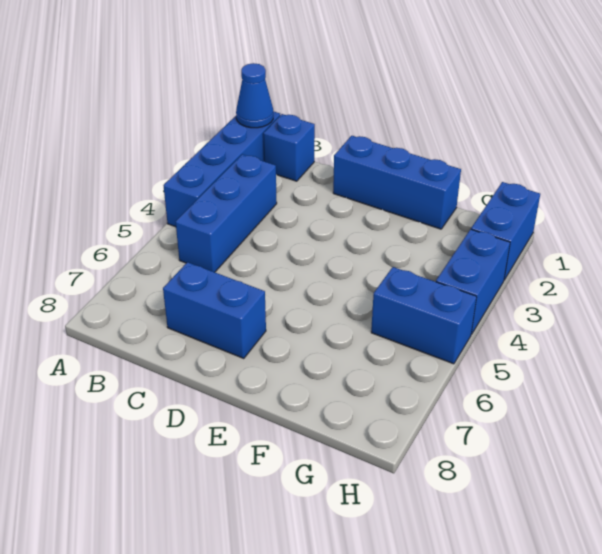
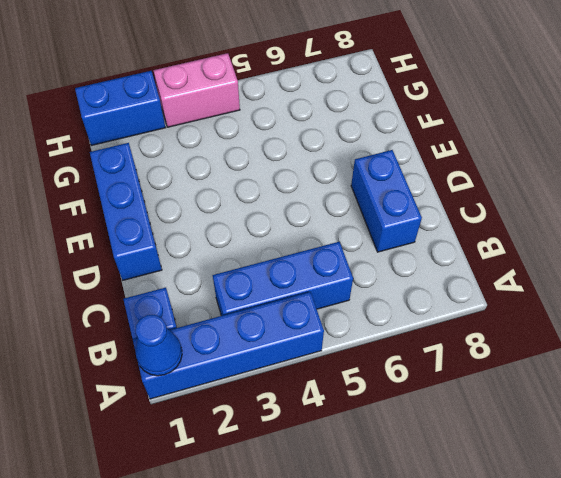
blue brick G5:H5 level 1 -> none
blue brick H3:H4 level 1 -> pink brick H3:H4 level 1

